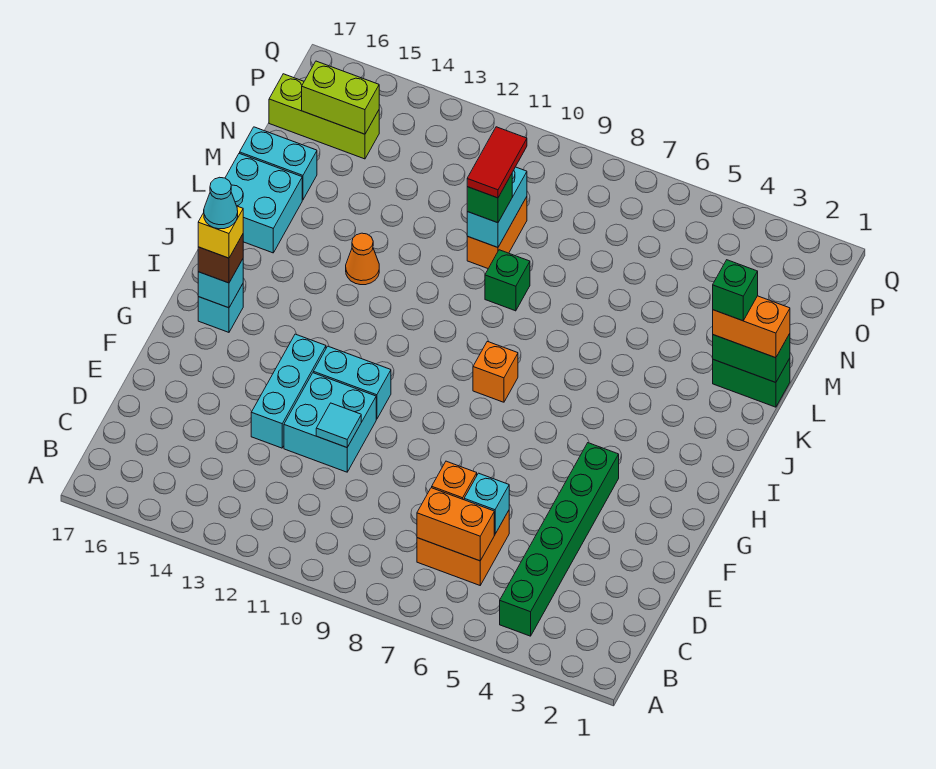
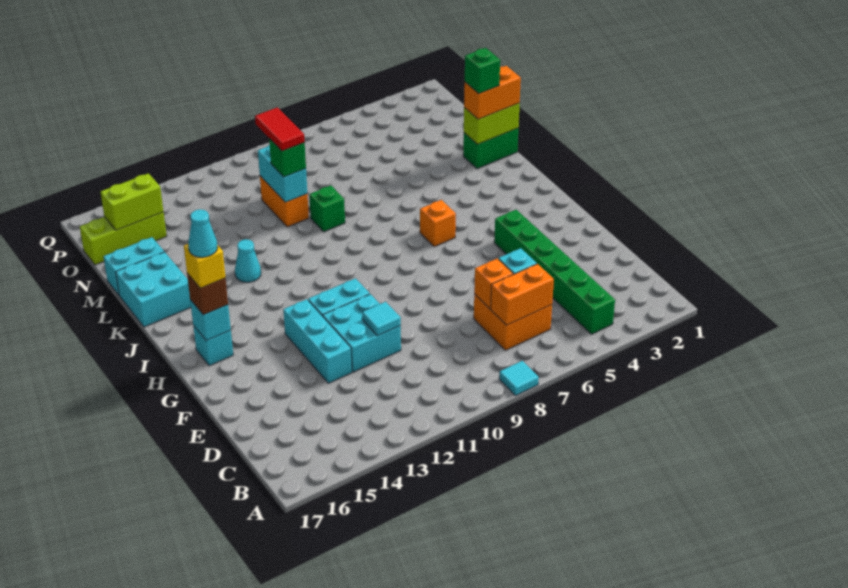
none -> cyan tile A8 level 1
orange brick I8 level 1 -> orange brick I6 level 1
orange cone K13 level 1 -> cyan cone K13 level 1
green brick L1:L2 level 2 -> lime brick L1:L2 level 2

